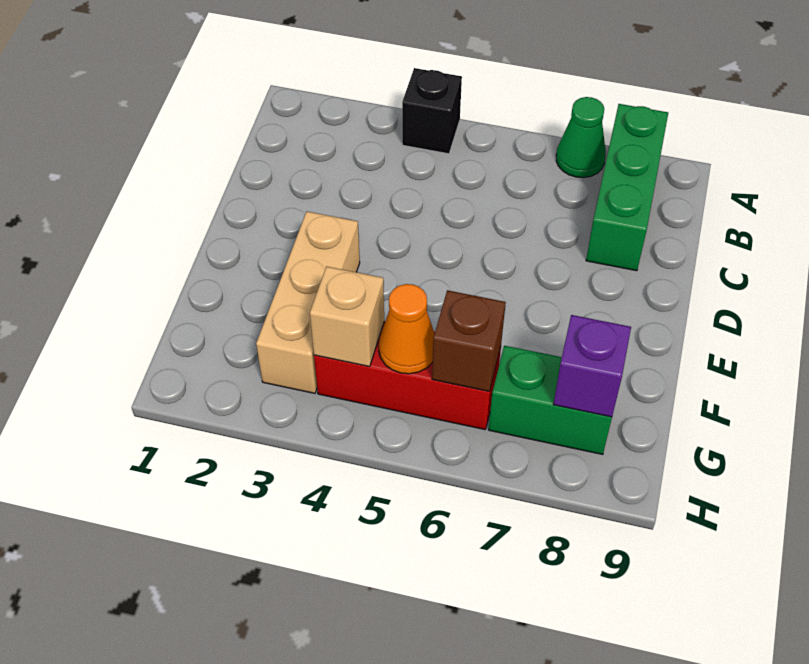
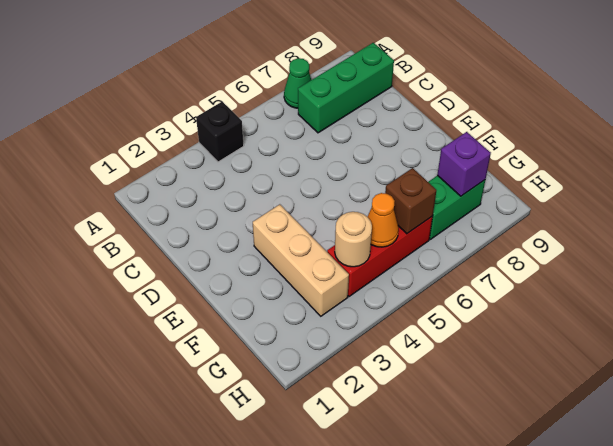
green brick A8:C8 level 1 -> green brick B7:B9 level 1
tan brick G4 level 2 -> tan round brick G4 level 2

